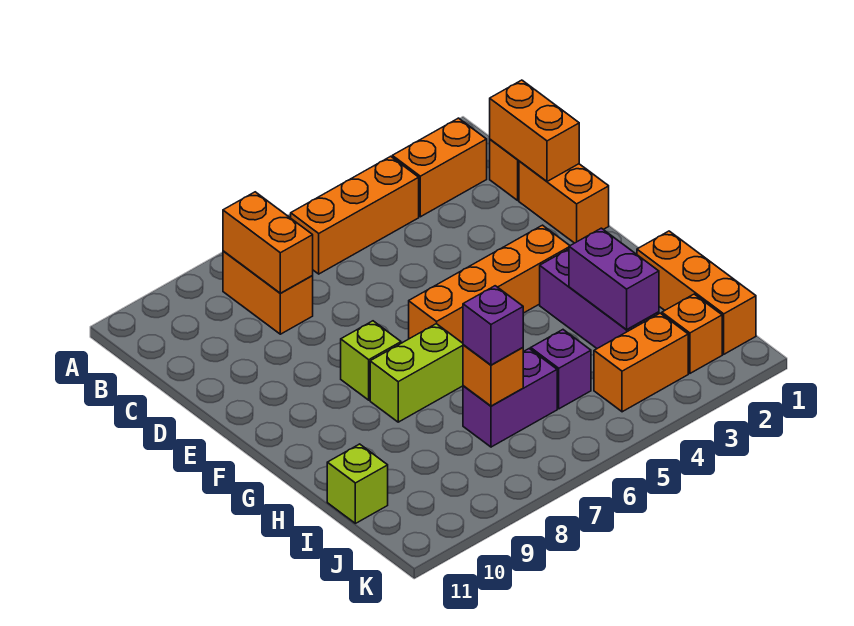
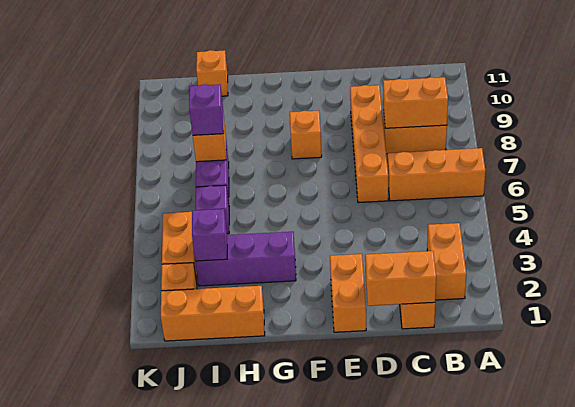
orange brick B4:B6 level 1 -> orange brick A6:C6 level 1
orange brick D1:E1 level 1 -> orange brick E1:E2 level 1
orange brick F3:F6 level 1 -> orange brick D6:D9 level 1
lime brick F8 level 1 -> orange brick F8 level 1
lime brick G7:G8 level 1 -> none
purple brick H3:I3 level 2 -> purple brick I3 level 2
lime brick I11 level 1 -> orange brick I11 level 1

